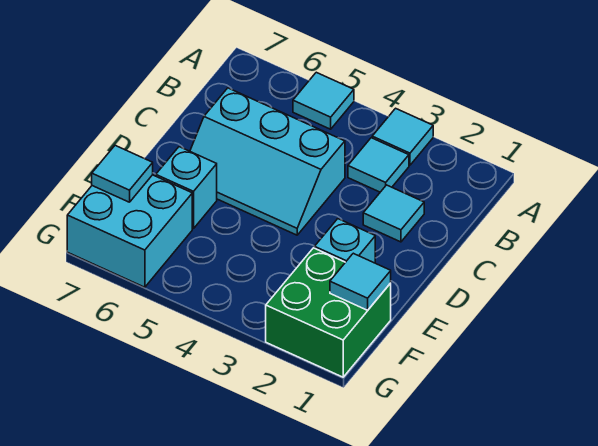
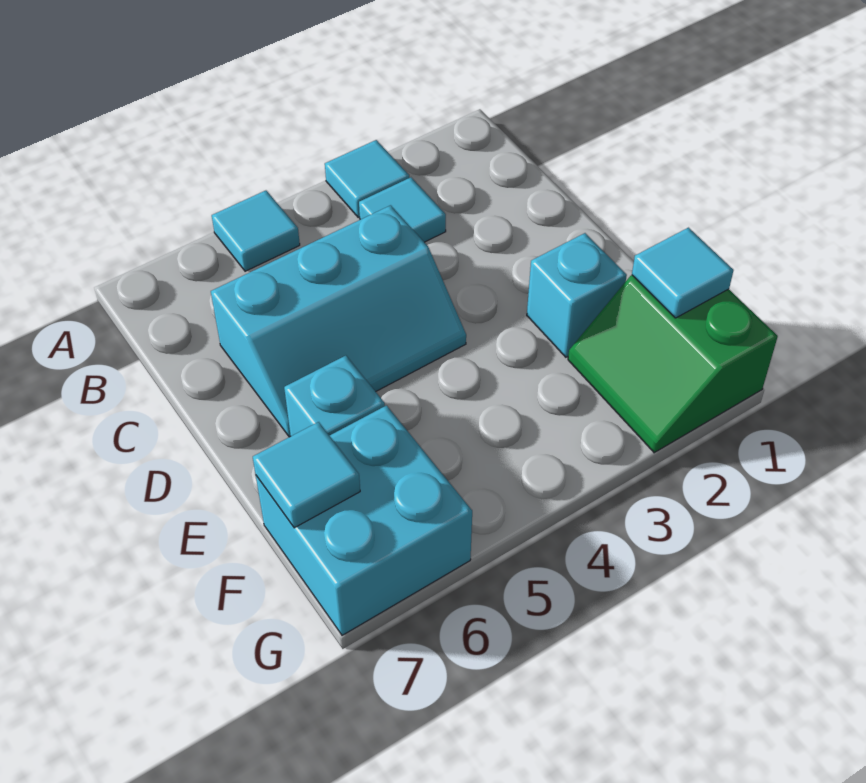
cyan tile C2 level 1 -> none
green brick F1:G2 level 1 -> green slope F1:G2 level 1 top 1

